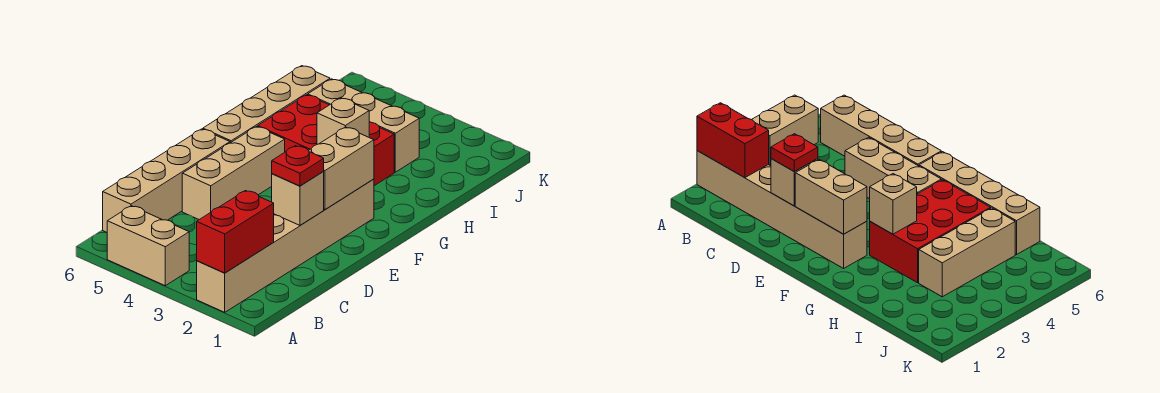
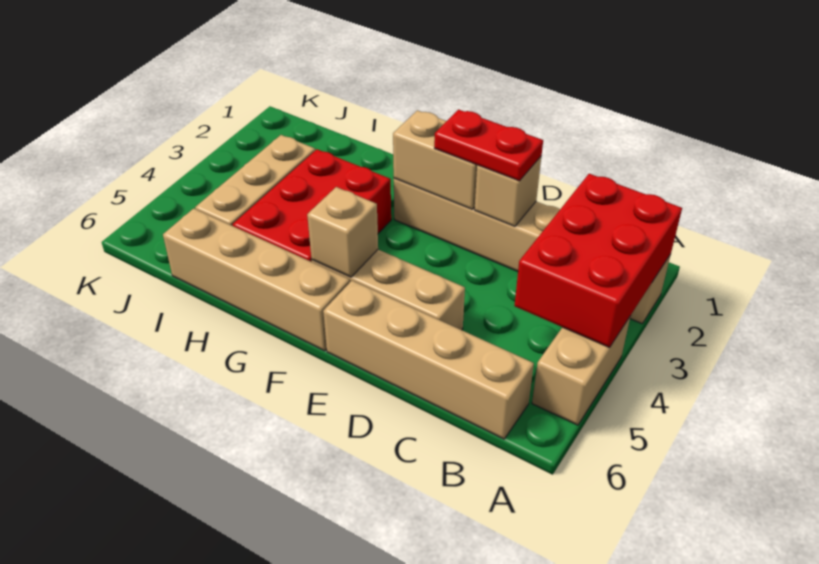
red brick A2:B2 level 2 -> red brick A2:B4 level 2
red plate D2 level 3 -> red plate D2:E2 level 3
tan brick G3 level 2 -> tan brick F5 level 2

